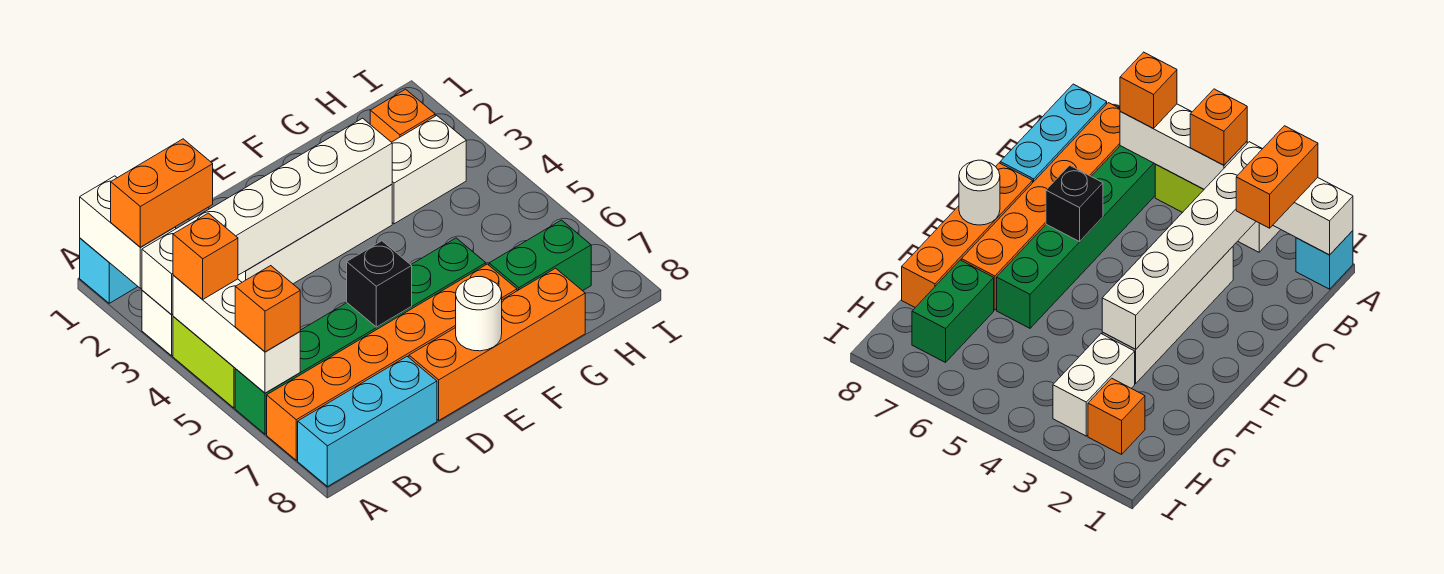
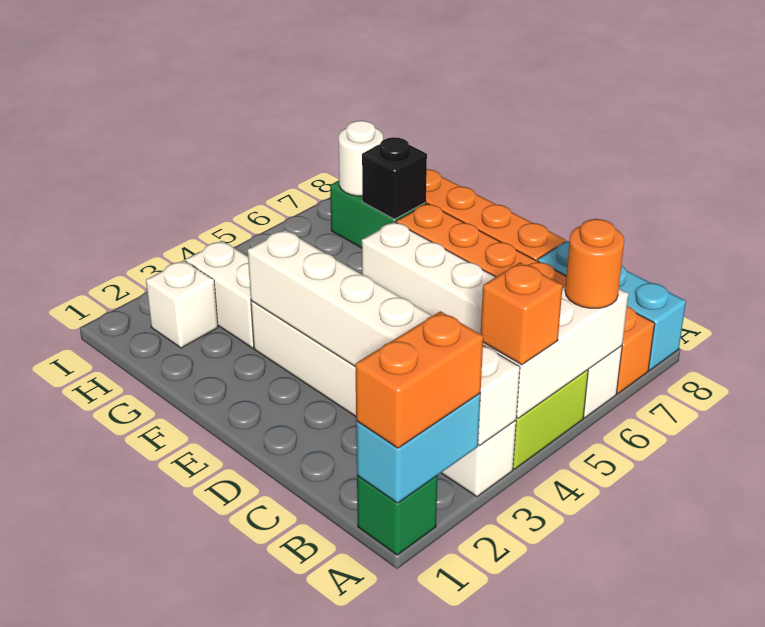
cyan brick A1 level 1 -> green brick A1 level 1
white brick A1:A2 level 2 -> cyan brick A1:A2 level 2
orange brick A2:B2 level 3 -> orange brick A1:A2 level 3
green brick A6:F6 level 1 -> white brick A6:F6 level 1
orange brick A6 level 3 -> orange round brick A6 level 3
black brick D6 level 2 -> black brick G7 level 2
white round brick E8 level 2 -> white round brick H7 level 2
orange brick H2 level 1 -> white brick H2 level 1

